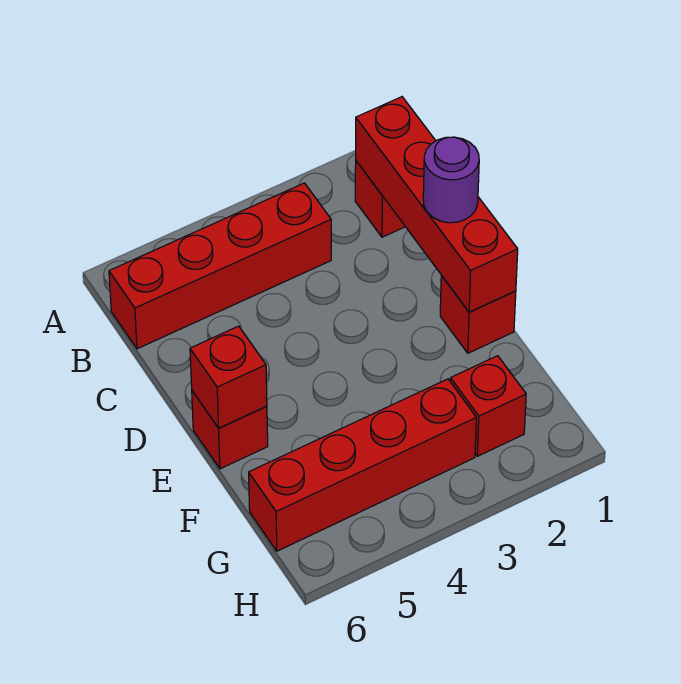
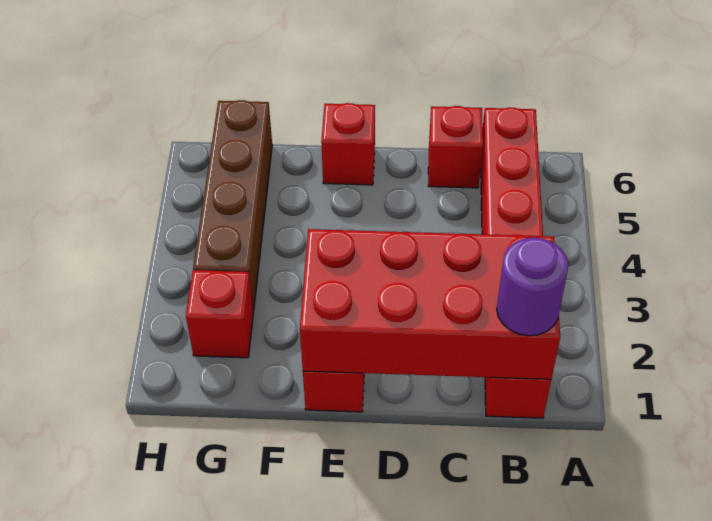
red brick B1:E1 level 2 -> red brick B1:E2 level 2
purple round brick D1 level 3 -> purple round brick B1 level 3
red brick E6 level 2 -> red brick C6 level 1
red brick G3:G6 level 1 -> brown brick G3:G6 level 1

